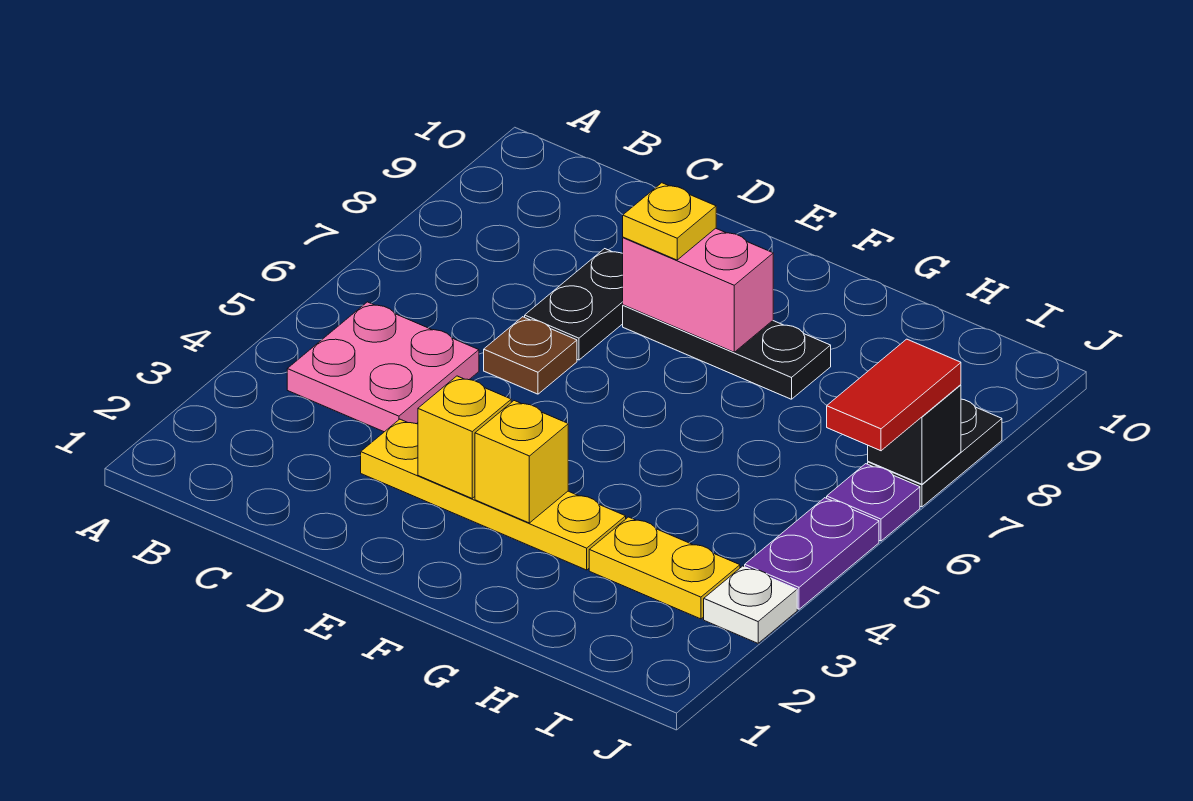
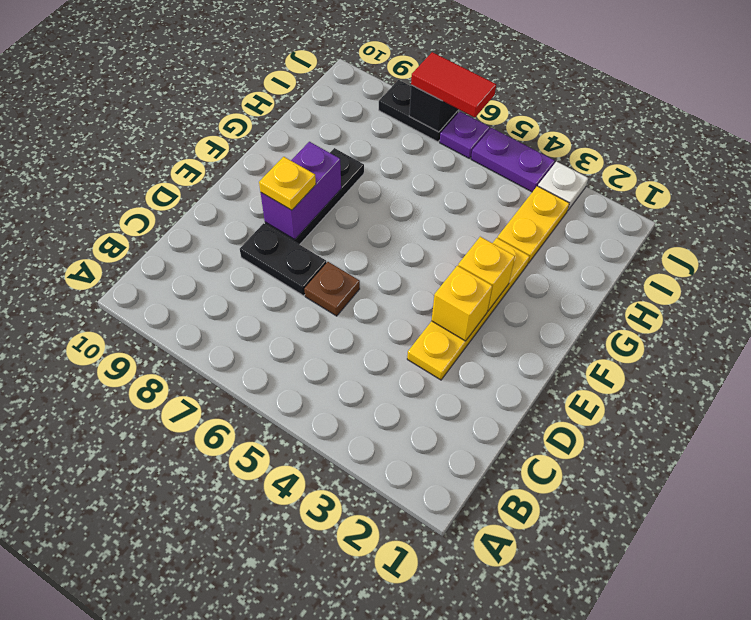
pink plate B4:C5 level 1 -> none
pink brick E8:F8 level 2 -> purple brick E8:F8 level 2

